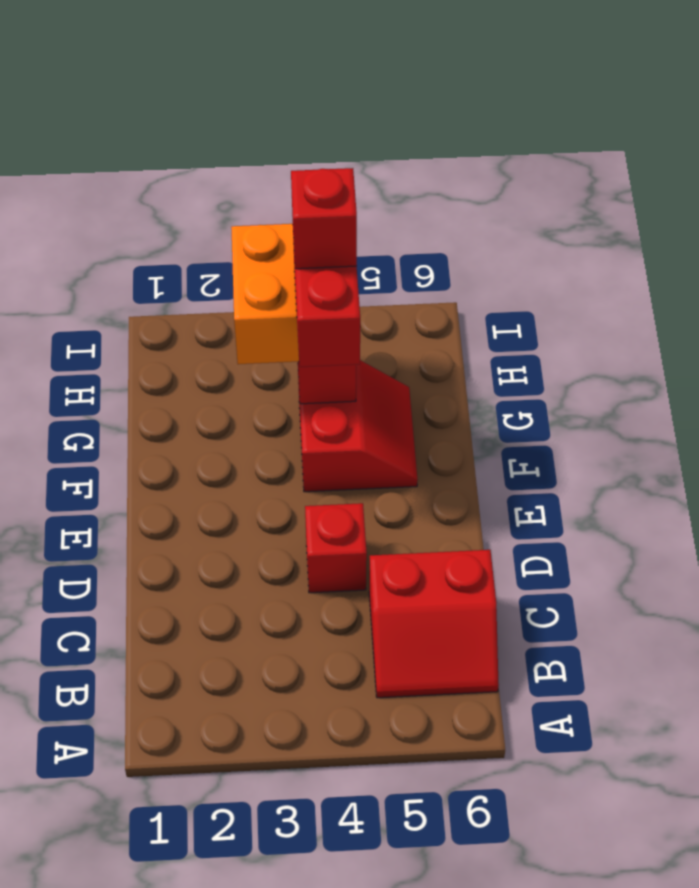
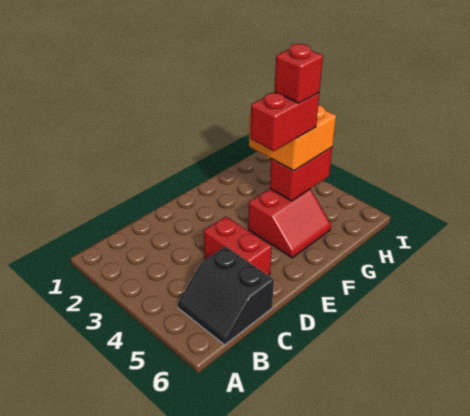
red slope B5:C6 level 1 top C -> black slope B5:C6 level 1 top C
red brick D4 level 1 -> red brick D4:D5 level 1

